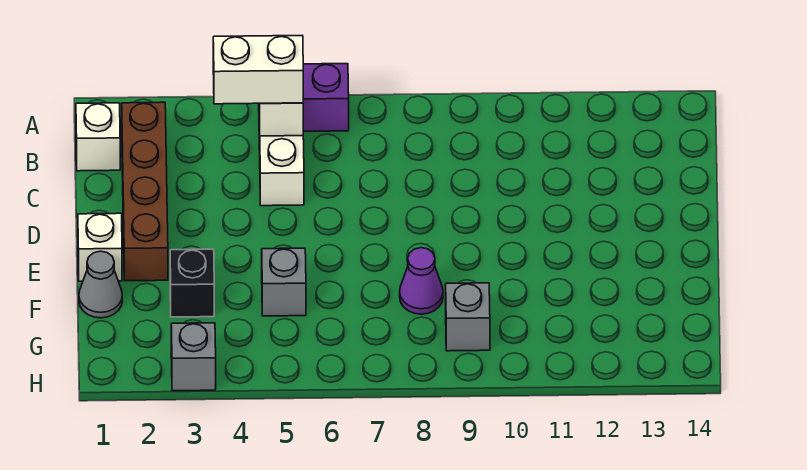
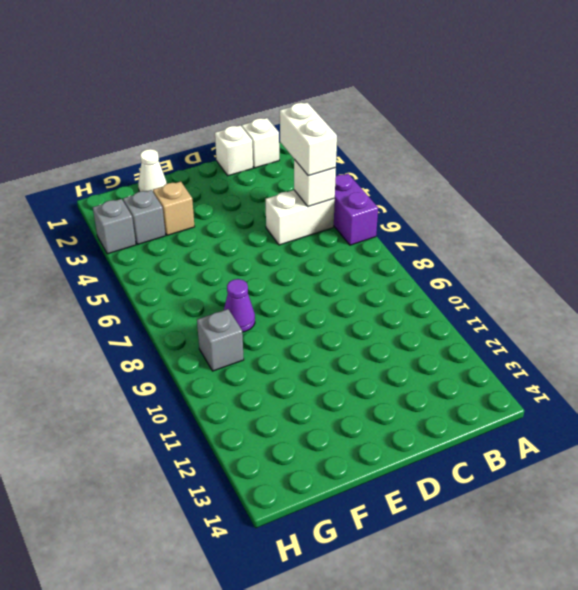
brown brick B2:E2 level 1 -> none
white brick E1 level 1 -> white brick C1 level 1
grey cone F1 level 1 -> white cone F1 level 1
black brick F3 level 1 -> tan brick F3 level 1
grey brick F5 level 1 -> grey brick G3 level 1

